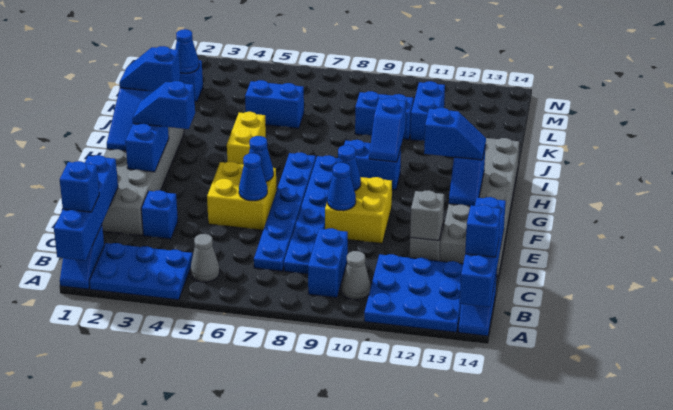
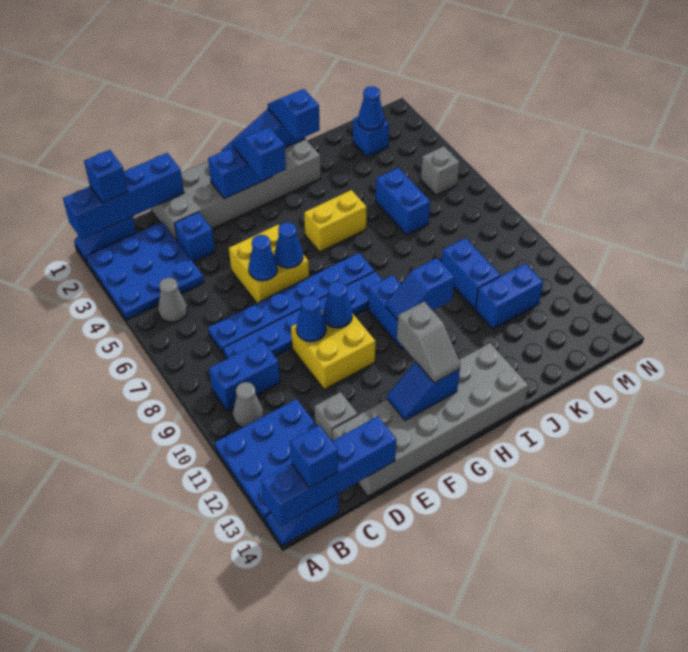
blue plate A2:B4 level 1 -> blue plate A2:C4 level 1
grey brick D12 level 2 -> grey brick M5 level 1
blue slope G12:G13 level 3 top 12 -> grey slope G12:G13 level 3 top 12

